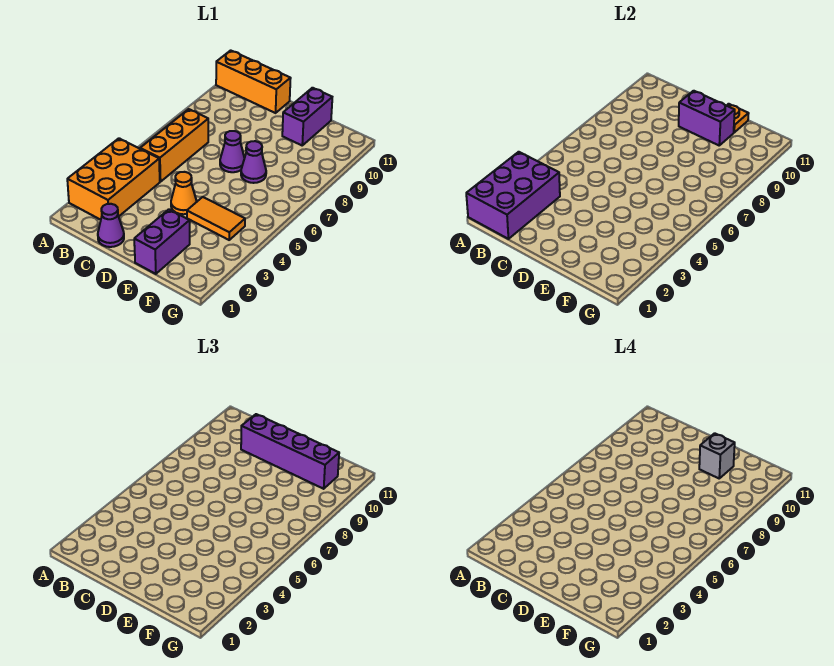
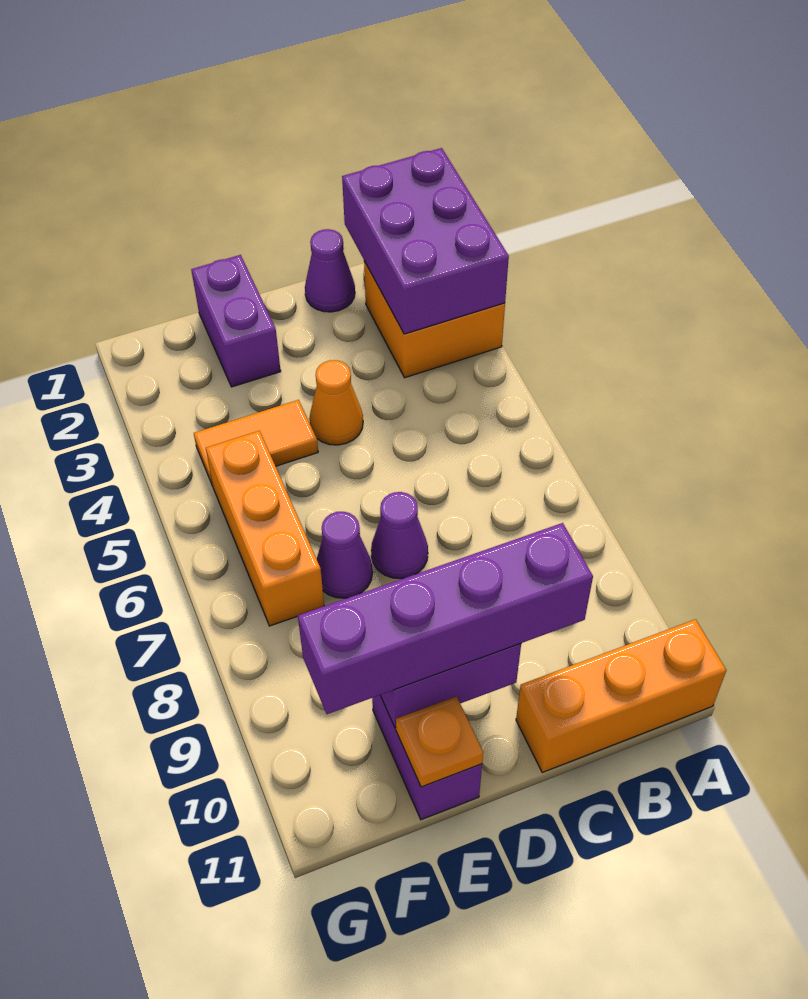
orange brick A2:B4 level 1 -> orange brick A2:B3 level 1
orange brick B5:B7 level 1 -> orange brick F5:F7 level 1
grey brick E10 level 4 -> none

